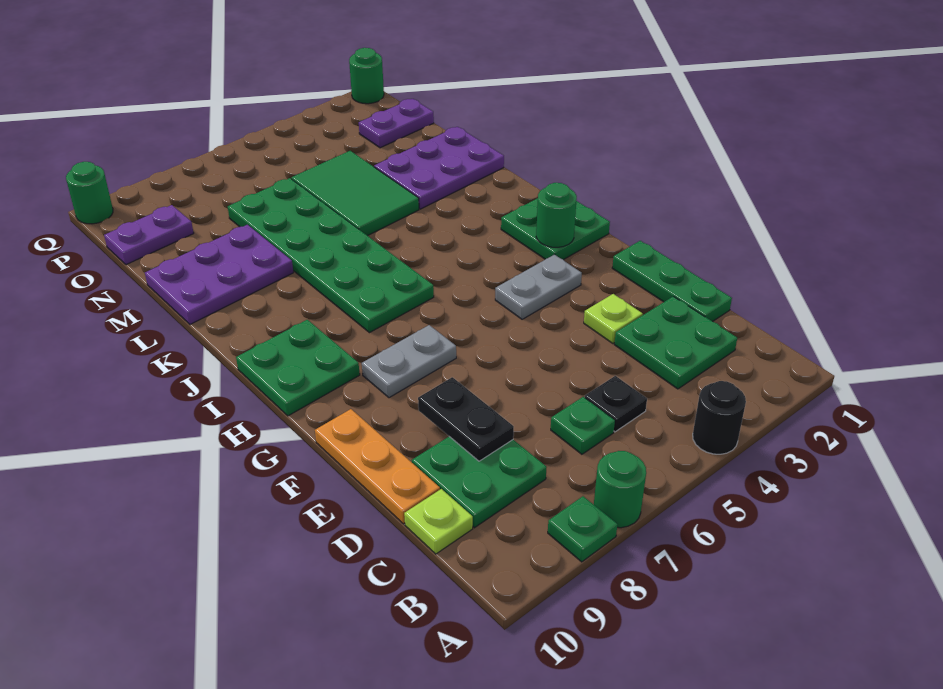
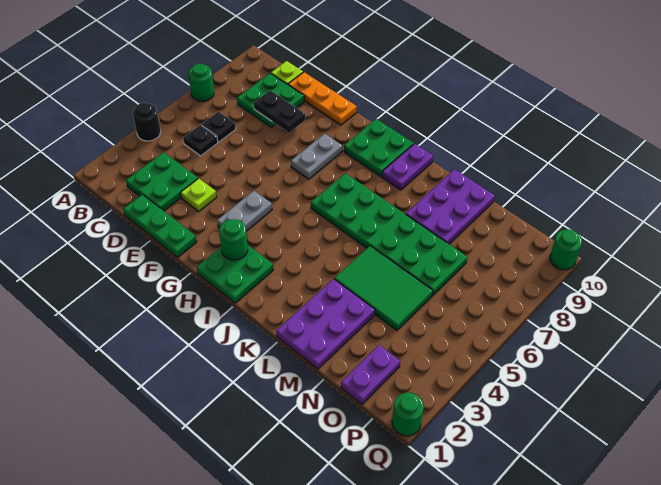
green plate A8 level 1 -> none
green plate C6 level 1 -> black plate C6 level 1
purple plate O9:O10 level 1 -> purple plate J9:J10 level 1

